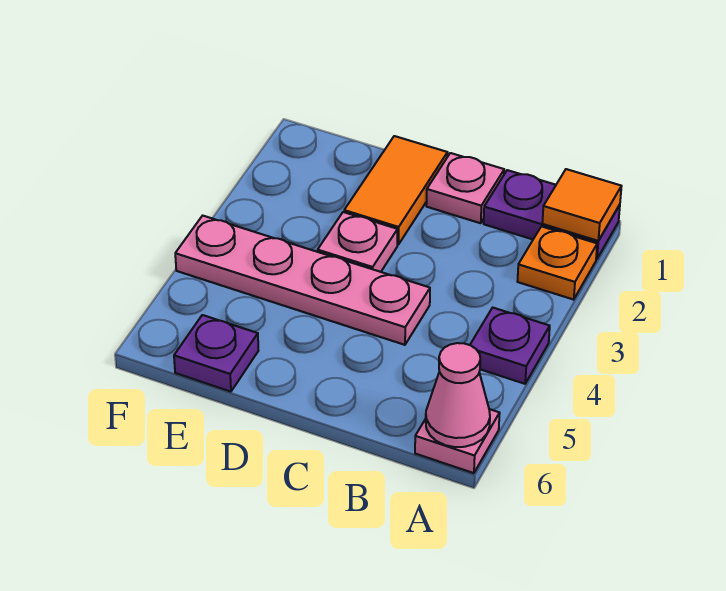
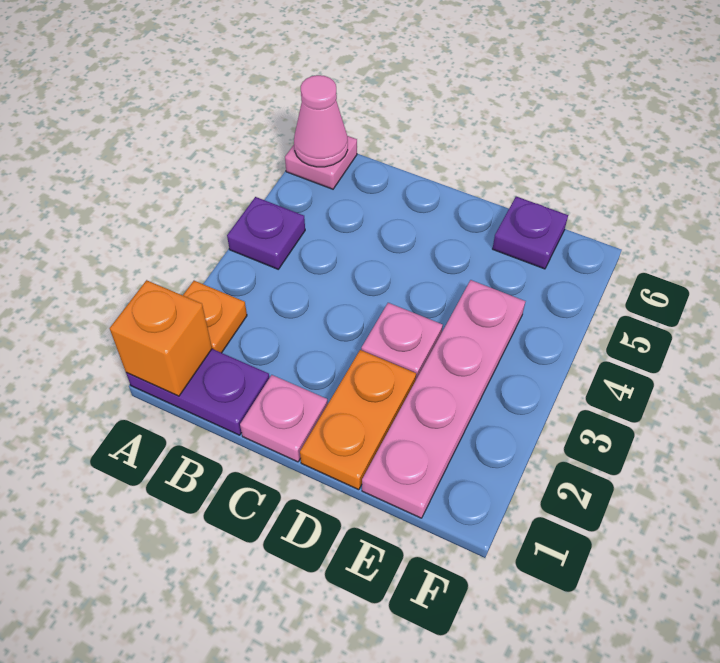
orange tile A1 level 2 -> orange brick A1 level 2
pink plate C4:F4 level 1 -> pink plate E1:E4 level 1
orange tile D1:D2 level 1 -> orange plate D1:D2 level 1

